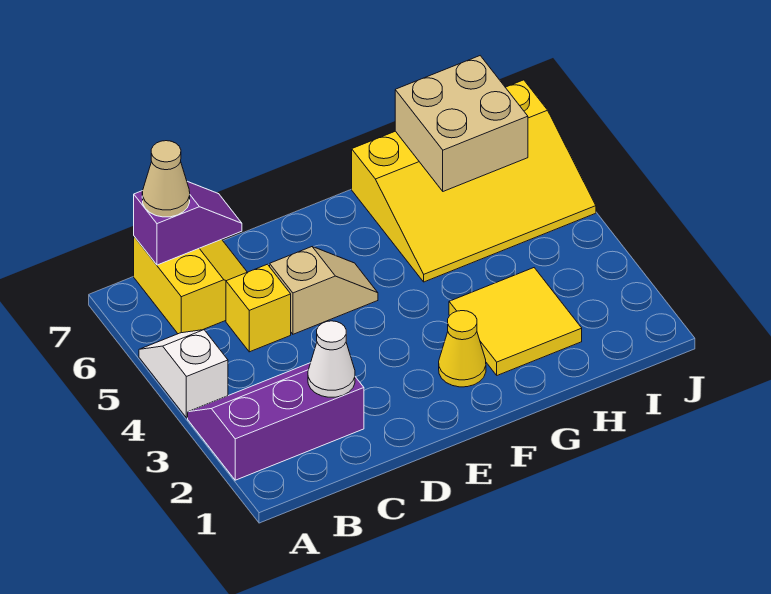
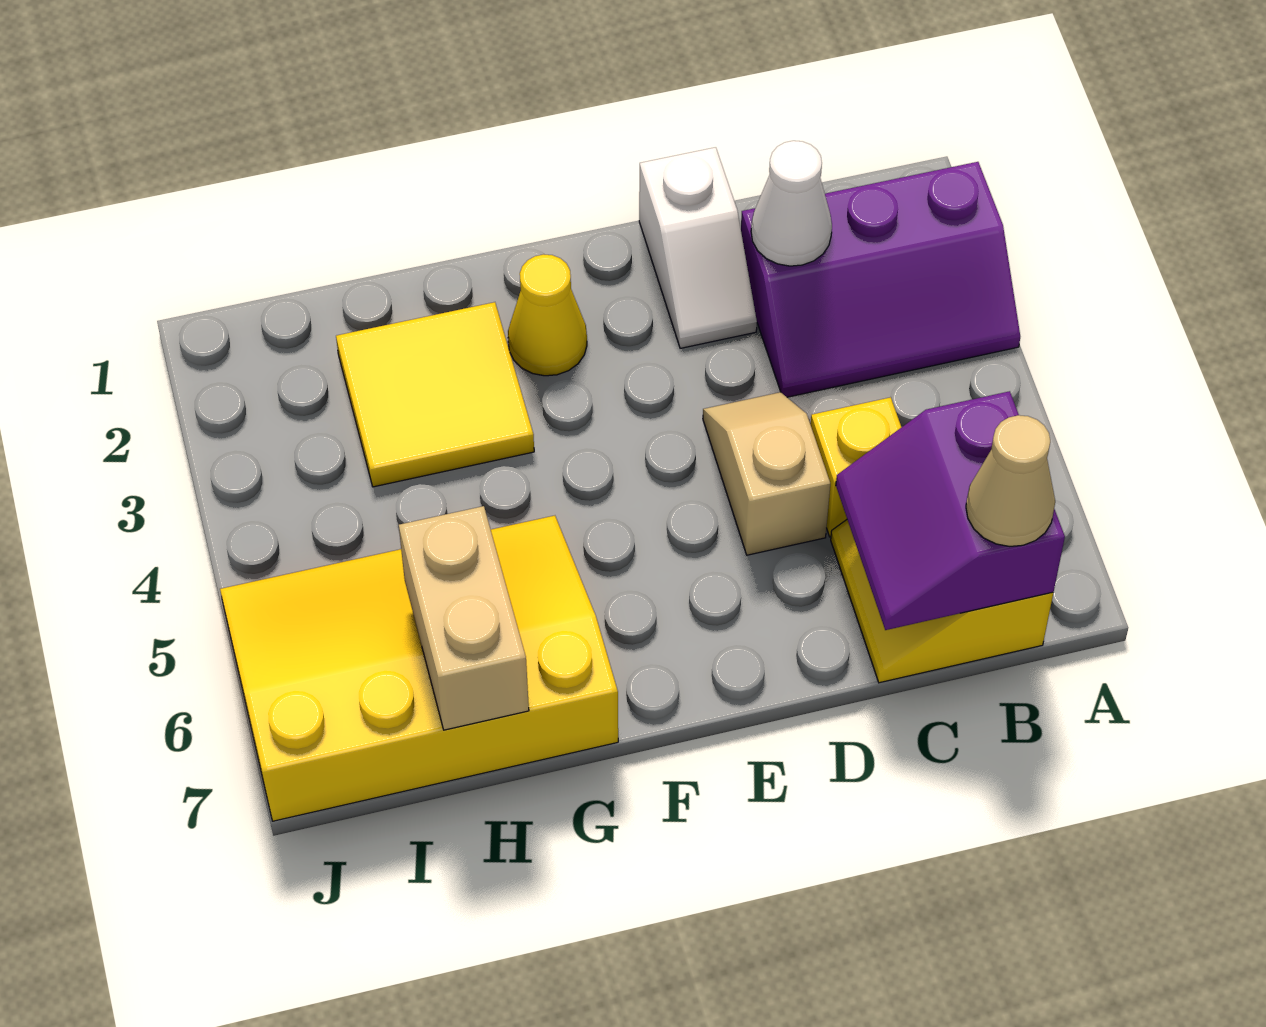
white slope A4:A5 level 1 top 4 -> white slope D1:D2 level 1 top 1
purple slope B7:C7 level 2 top B -> purple slope B6:C7 level 2 top B
tan slope D5:E5 level 1 top D -> tan slope D4:D5 level 1 top 5
tan brick H6:I7 level 2 -> tan brick H6:H7 level 2

